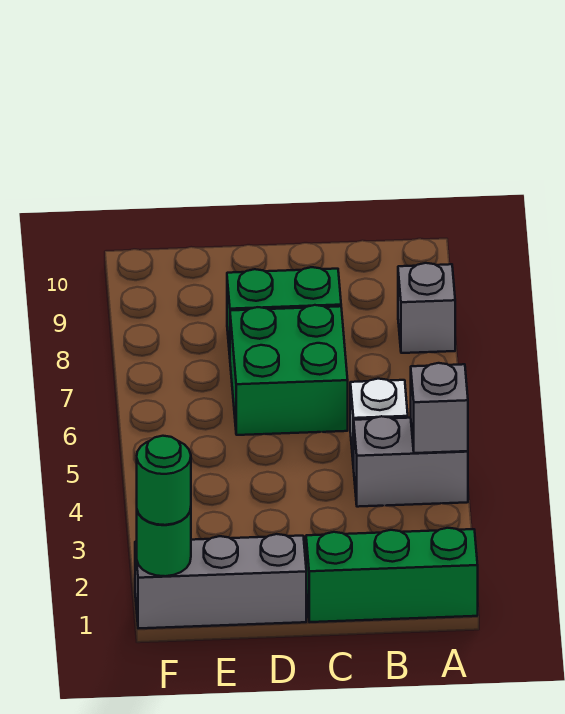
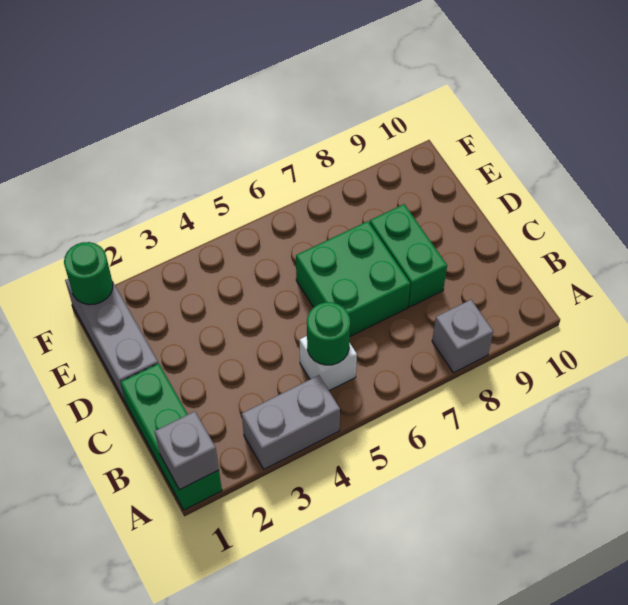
grey brick A4:B4 level 1 -> grey brick A3:A4 level 1
grey brick A4 level 2 -> grey brick A1 level 2
green round brick F1 level 3 -> green round brick B5 level 2

